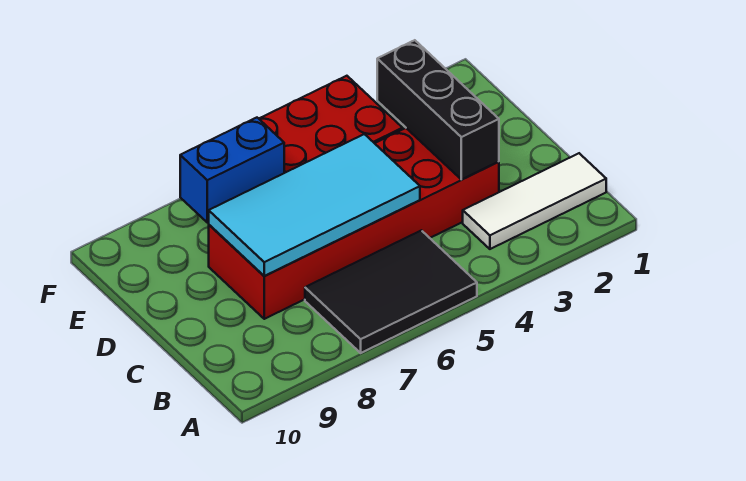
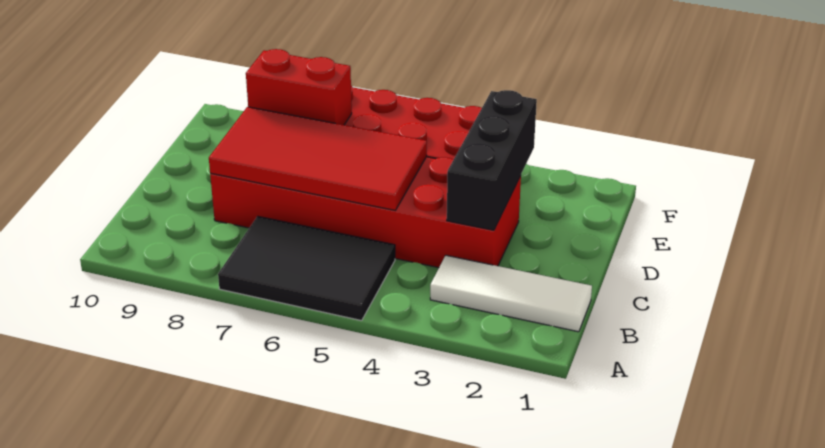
cyan tile C5:D8 level 2 -> red tile C5:D8 level 2
blue brick E7:E8 level 2 -> red brick E7:E8 level 2

